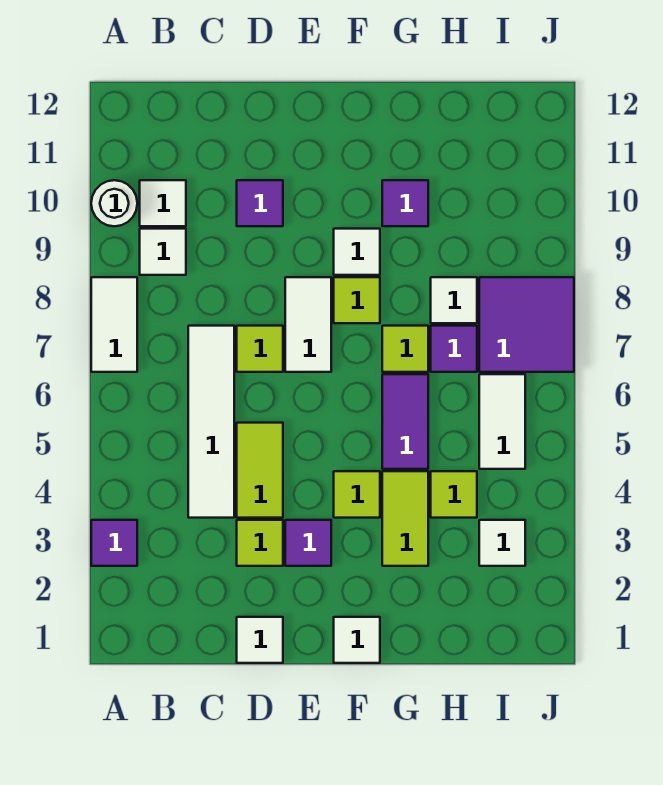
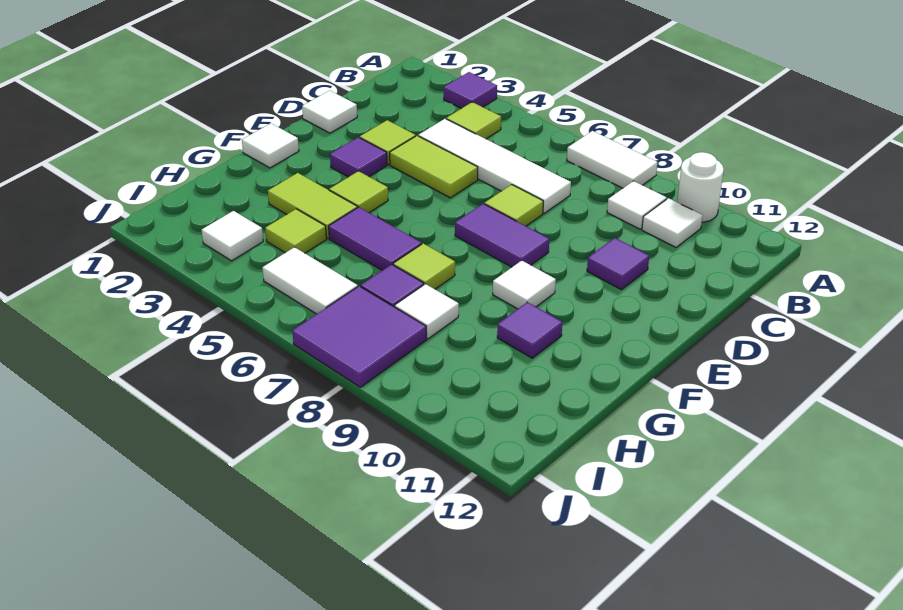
white tile E7:E8 level 1 -> purple tile E7:E8 level 1
lime tile F8 level 1 -> lime tile B4 level 1

